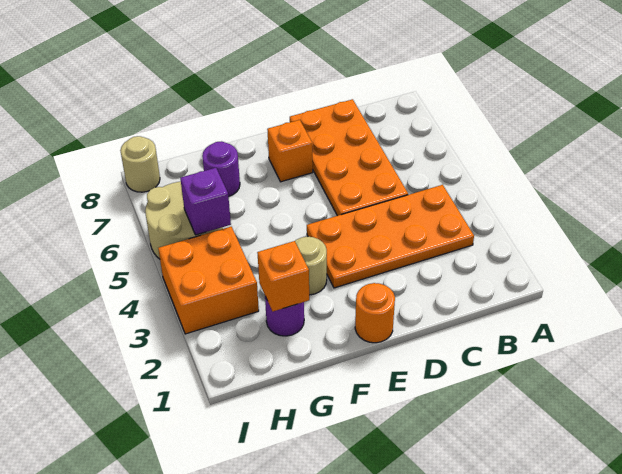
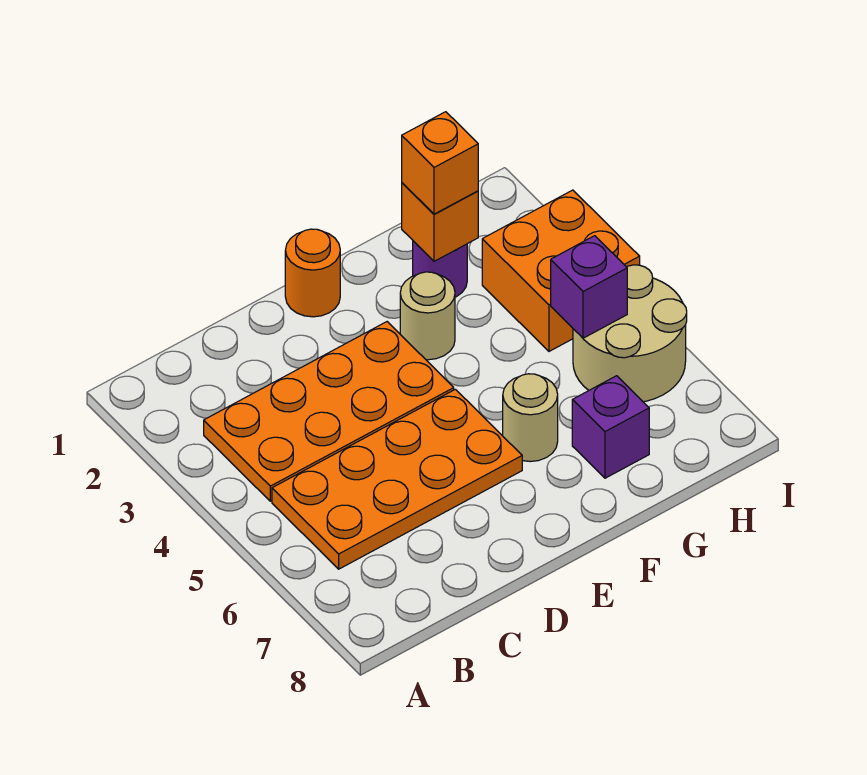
orange plate C5:D8 level 1 -> orange plate B5:E6 level 1
orange brick E7 level 1 -> orange brick G2 level 3
purple round brick G7 level 1 -> purple brick G7 level 1
tan round brick I8 level 1 -> tan round brick F6 level 1

